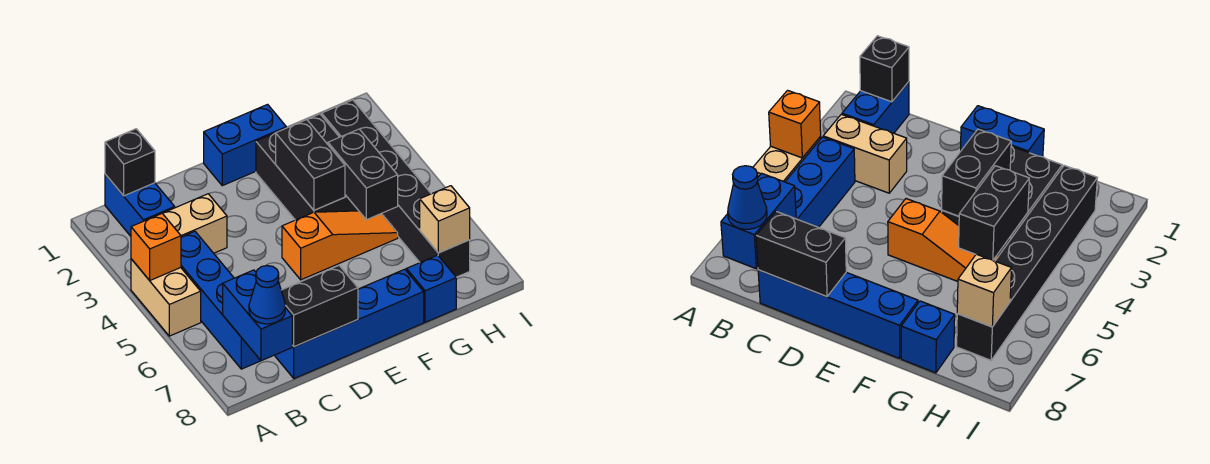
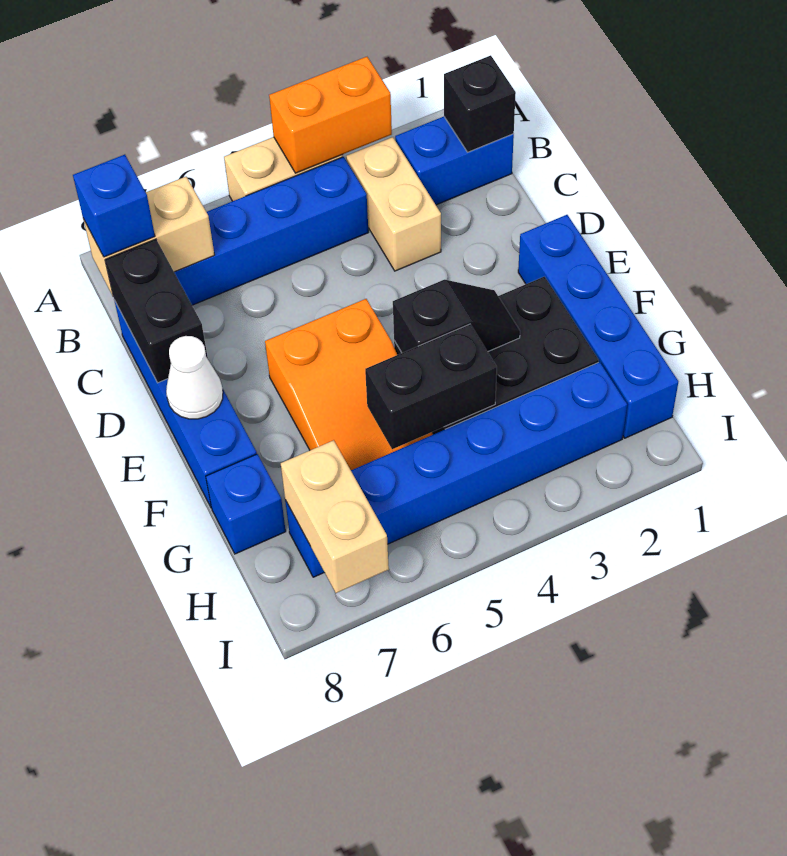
orange brick A4 level 2 -> orange brick A3:A4 level 2
blue brick B7:B8 level 2 -> tan brick B7:B8 level 2
blue cone B8 level 3 -> blue brick B8 level 3
blue brick E1:F1 level 1 -> blue brick E1:H1 level 1
orange slope E5:G5 level 1 top E -> orange slope E5:G6 level 1 top E
none -> white cone E8 level 2
black brick F3:F4 level 2 -> black slope F3:F4 level 2 top 4
black brick H2:H7 level 1 -> blue brick H2:H7 level 1
tan brick H7 level 2 -> tan brick H7:I7 level 2

